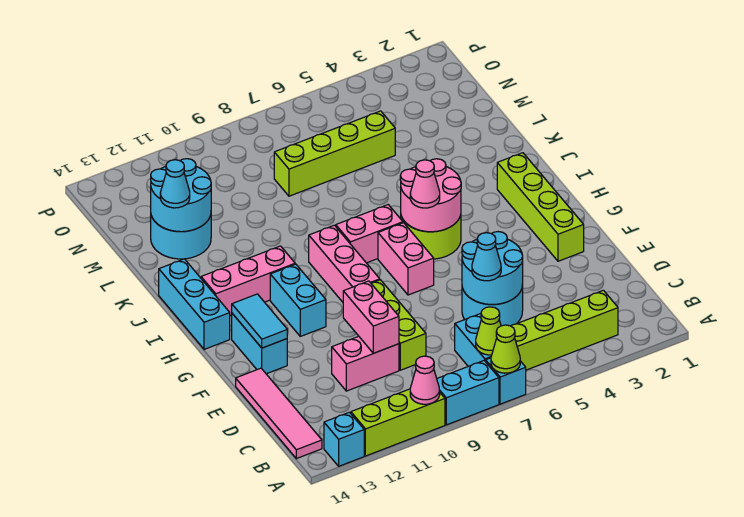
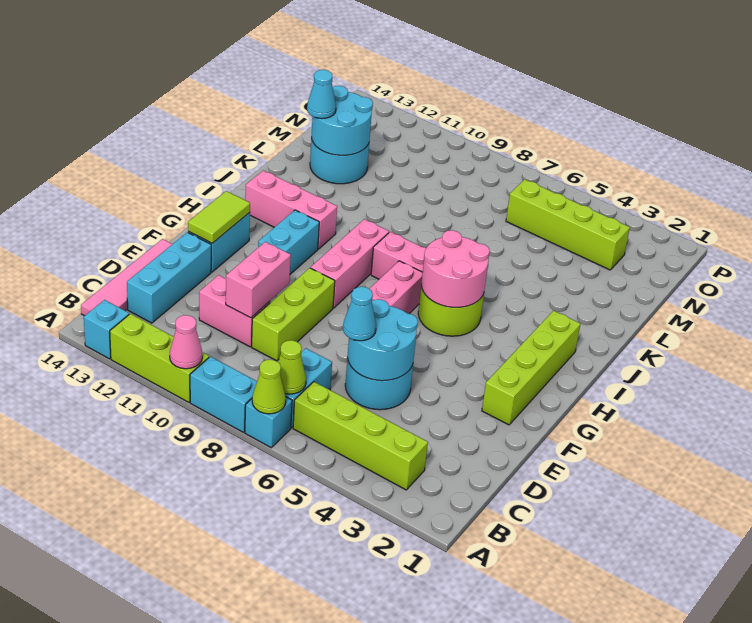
cyan tile F13:G13 level 2 -> lime tile F13:G13 level 2
pink cone H6 level 3 -> none
cyan brick H14:J14 level 1 -> cyan brick C13:E13 level 1
lime brick M5:M8 level 1 -> lime brick N3:N6 level 1

